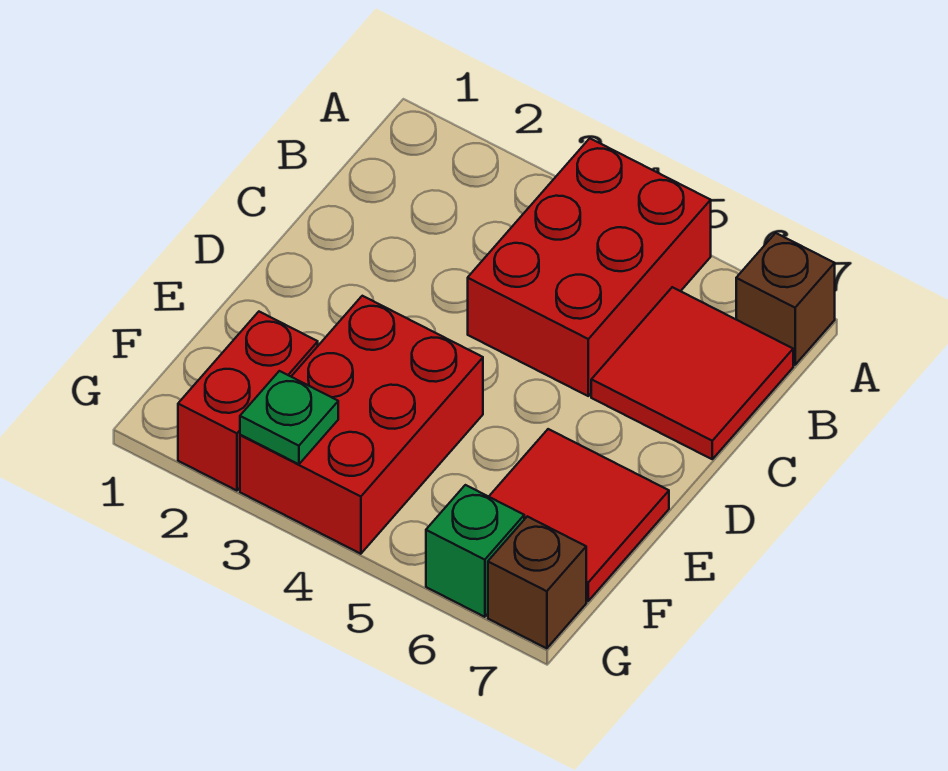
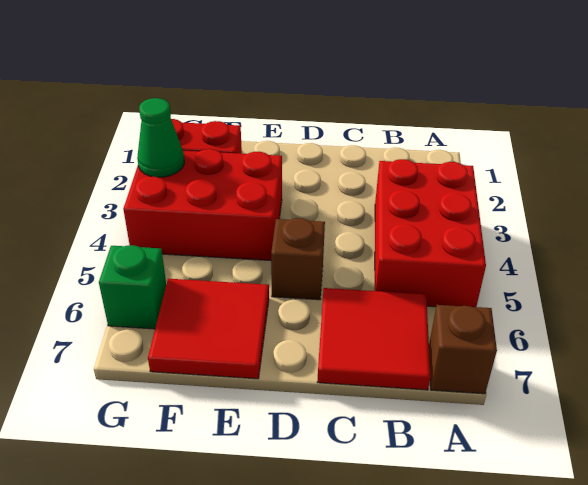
red brick A4:C5 level 1 -> red brick A3:B5 level 1
green plate G3 level 2 -> green cone G3 level 2
brown brick G7 level 1 -> brown brick D5 level 1

